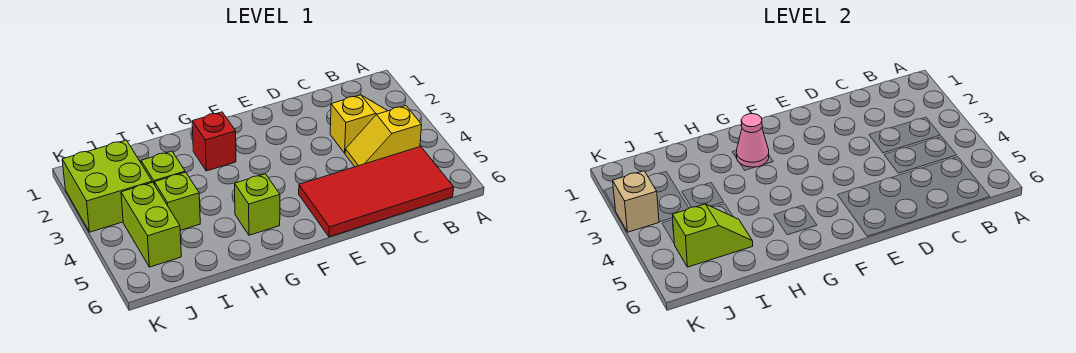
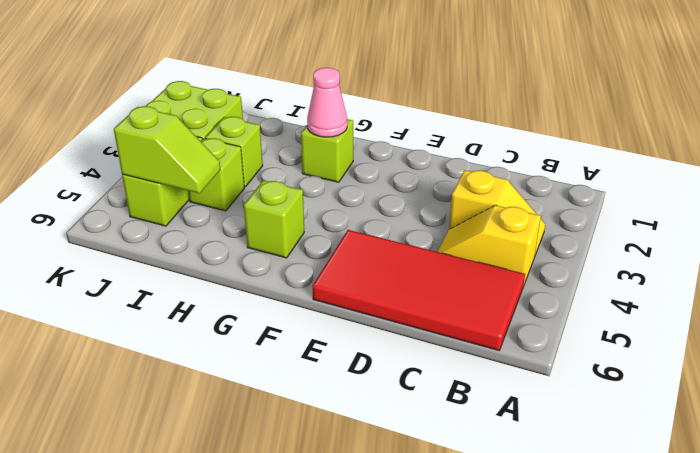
red brick G2 level 1 -> lime brick G2 level 1
tan brick K3 level 2 -> none

